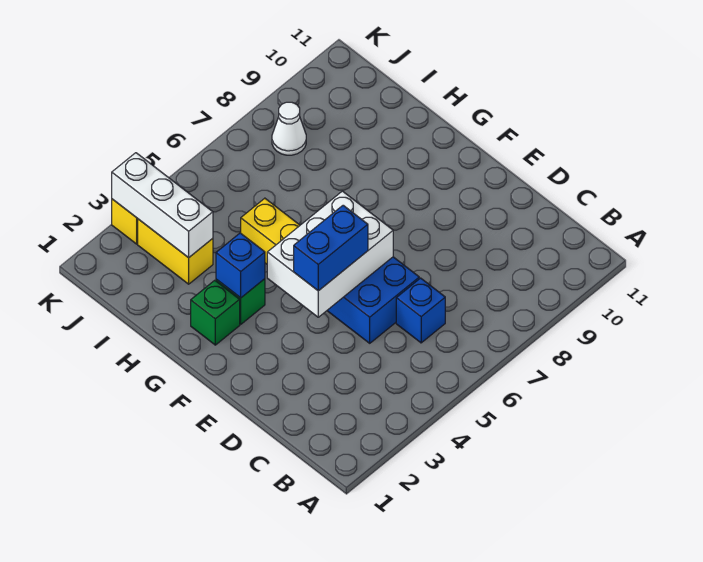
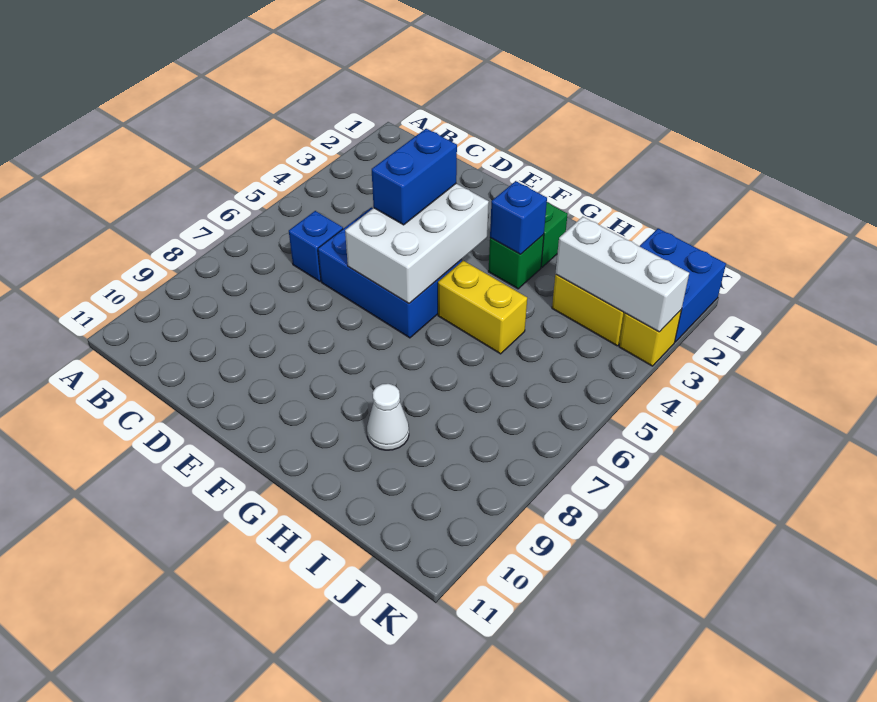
none -> blue brick J1:K2 level 1
white cone J8 level 1 -> white cone H9 level 1

